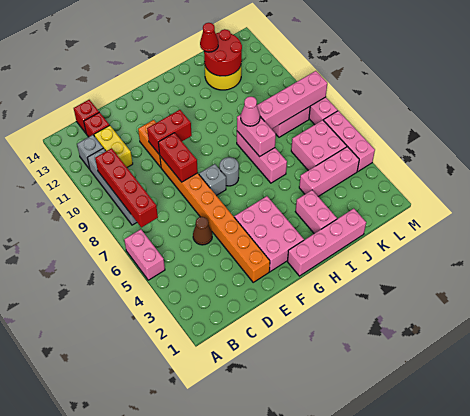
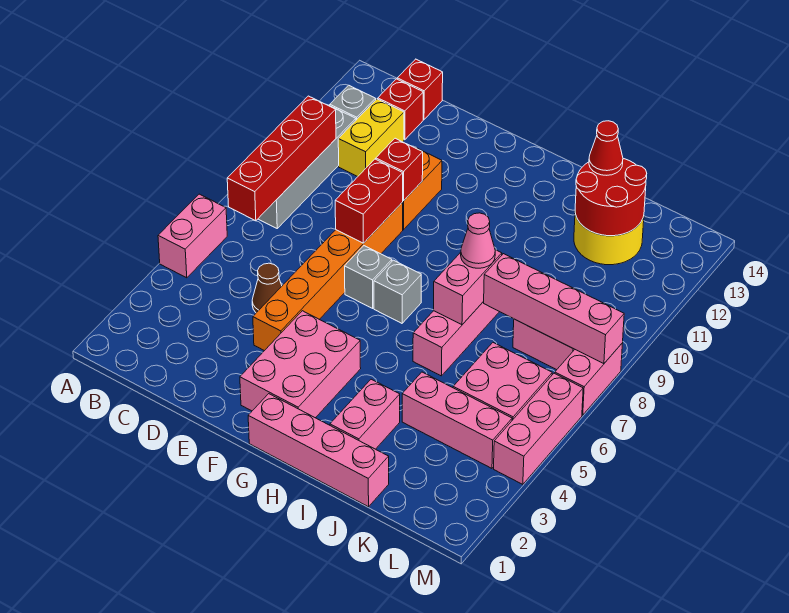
orange brick E2:E9 level 1 -> orange brick E4:E9 level 1
red brick E10:F10 level 2 -> red brick E10 level 2
grey round brick G7 level 1 -> grey brick G7 level 1

